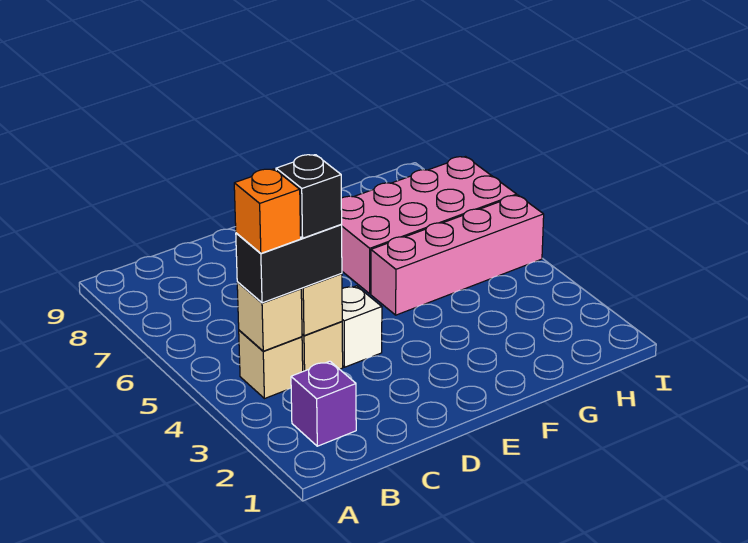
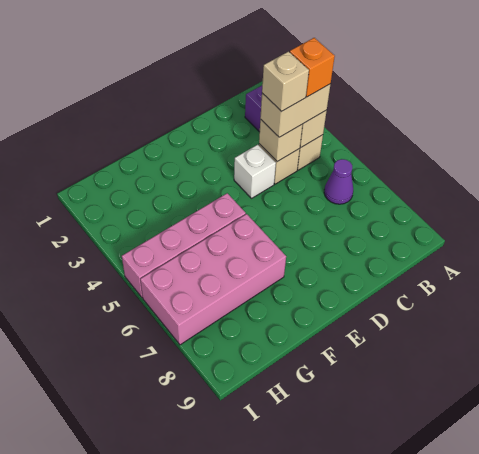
black brick B4:C4 level 3 -> tan brick B4:C4 level 3
none -> purple cone B6 level 1
black brick C4 level 4 -> tan brick C4 level 4

